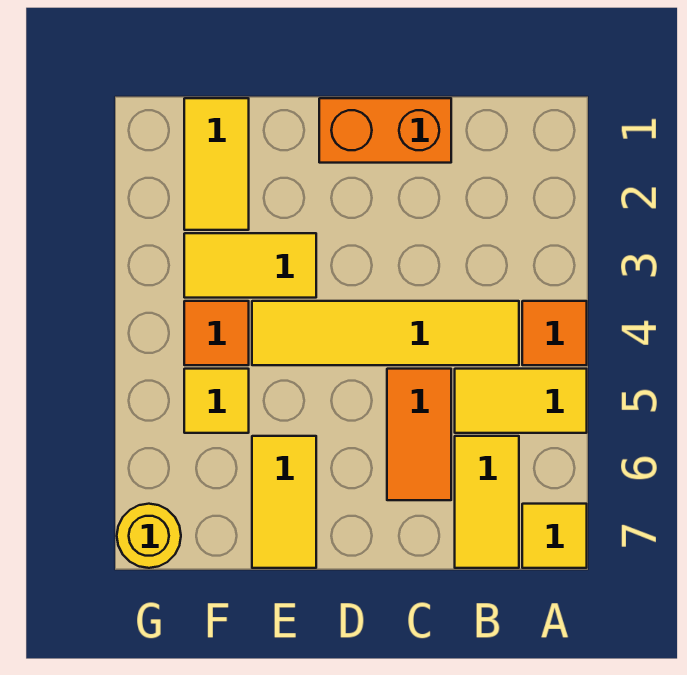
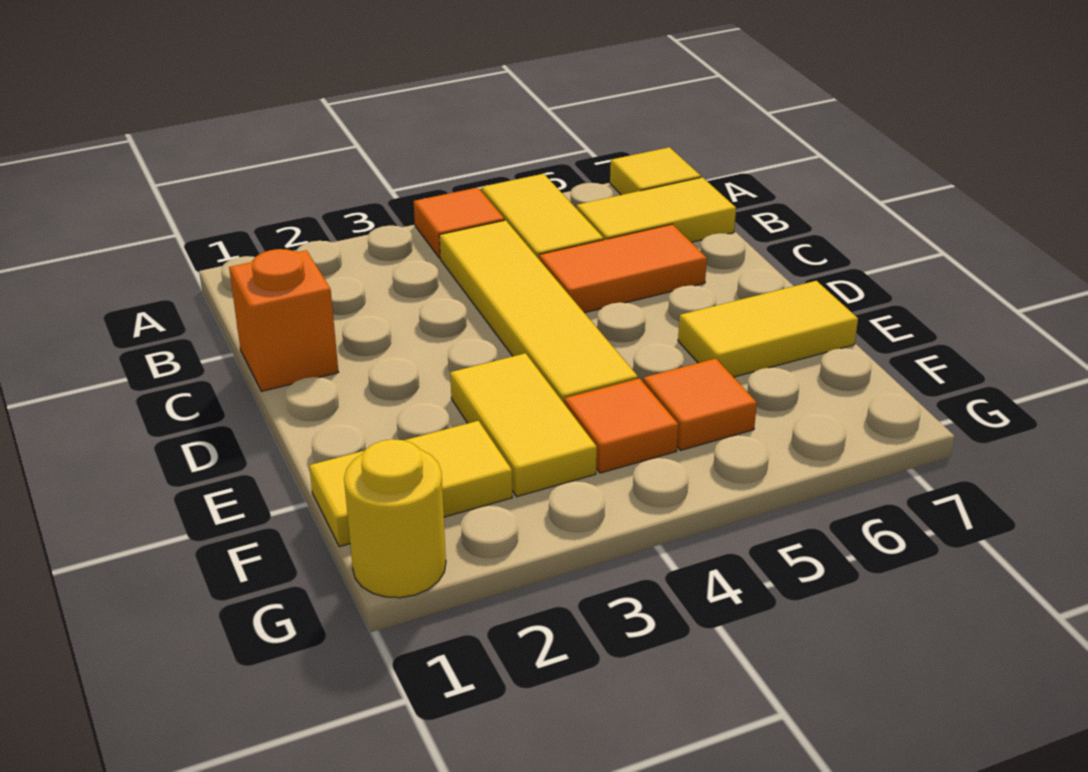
orange brick C1:D1 level 1 -> orange brick C1 level 1
yellow tile F5 level 1 -> orange tile F5 level 1
yellow round brick G7 level 1 -> yellow round brick G1 level 1

